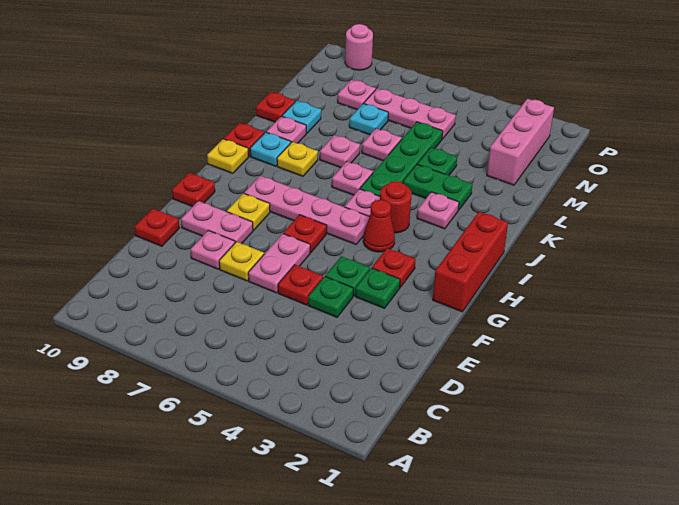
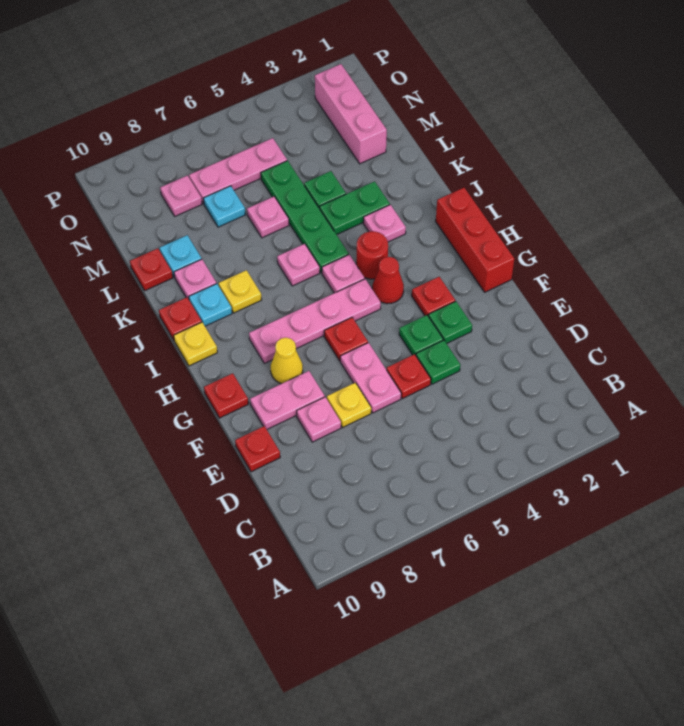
yellow plate G8 level 1 -> yellow cone G8 level 1
pink plate K7 level 1 -> none
pink round brick P9 level 1 -> none

